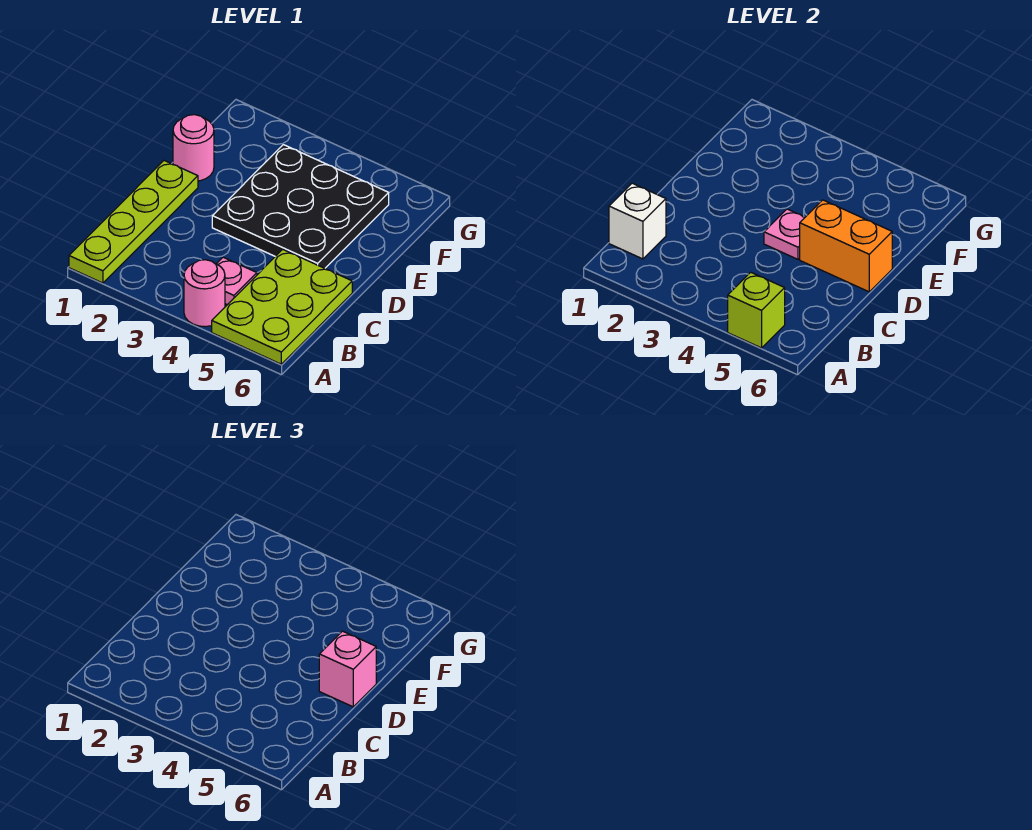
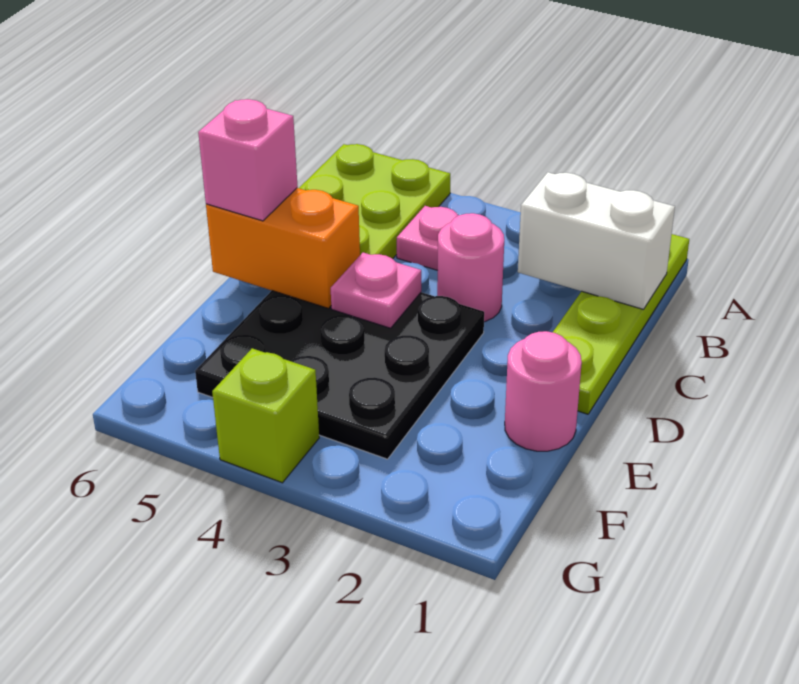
pink round brick A4 level 1 -> pink round brick C3 level 1
lime brick A5 level 2 -> lime brick G4 level 1
white brick B1 level 2 -> white brick B1:B2 level 2

